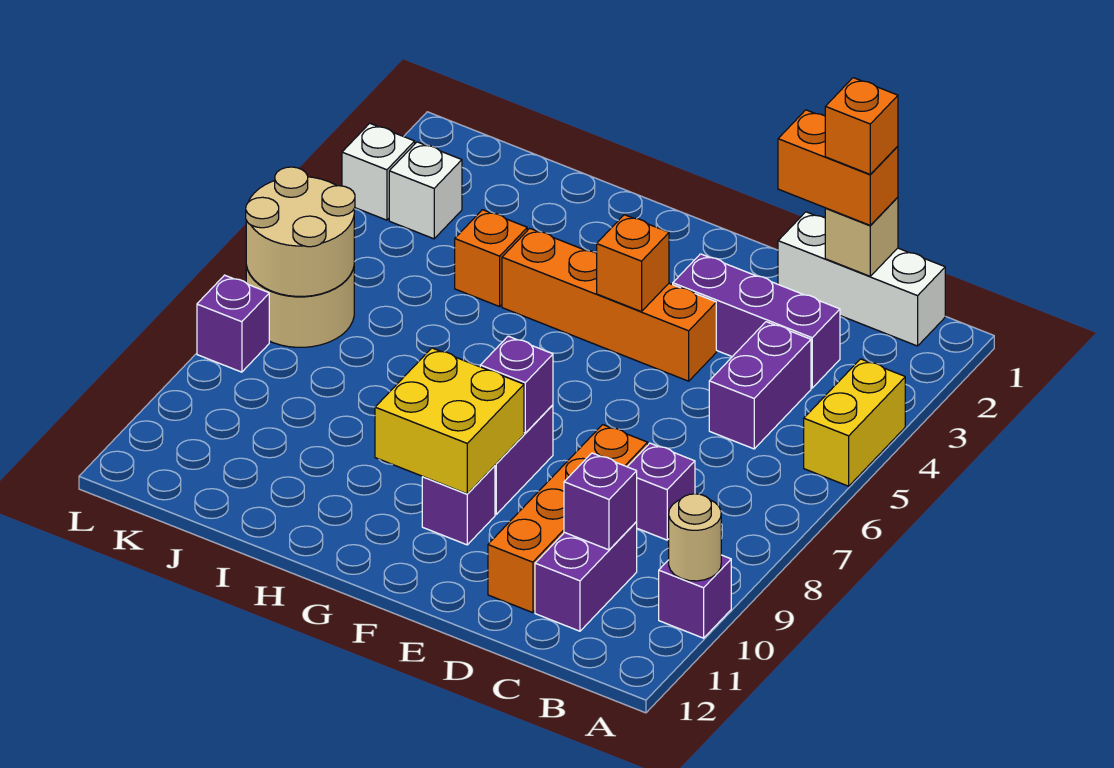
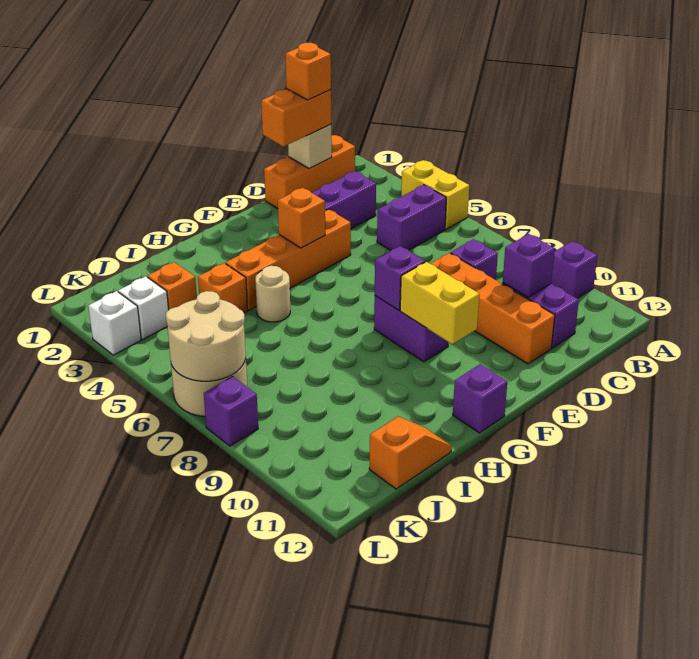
tan round brick A10 level 2 -> tan round brick H5 level 1
white brick B1:D1 level 1 -> orange brick B1:D1 level 1
purple brick C4:C5 level 1 -> purple brick B5:C5 level 1
yellow brick F9:G10 level 2 -> yellow brick F9:F10 level 2
purple brick F10 level 1 -> purple brick G12 level 1
none -> orange slope I12:J12 level 1 top J
none -> orange brick J3 level 1

